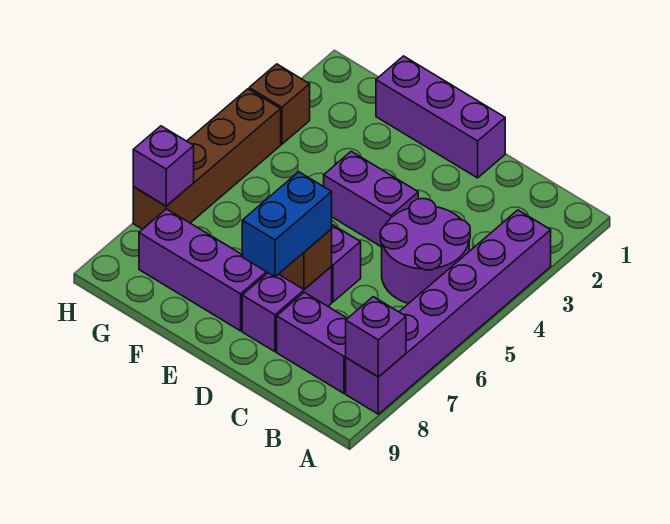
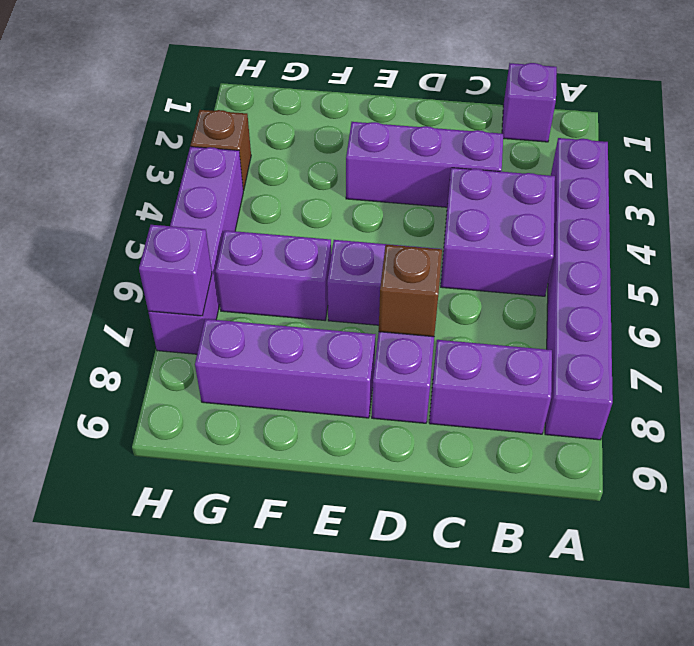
purple brick A8 level 2 -> purple brick B1 level 1
purple round brick B4:C5 level 1 -> purple brick B4:C5 level 1
purple brick D1:F1 level 1 -> purple brick C3:E3 level 1
purple brick D4:E4 level 1 -> purple brick F6:G6 level 1
blue brick D7:D8 level 3 -> none
brown brick H4:H7 level 1 -> purple brick H4:H7 level 1

